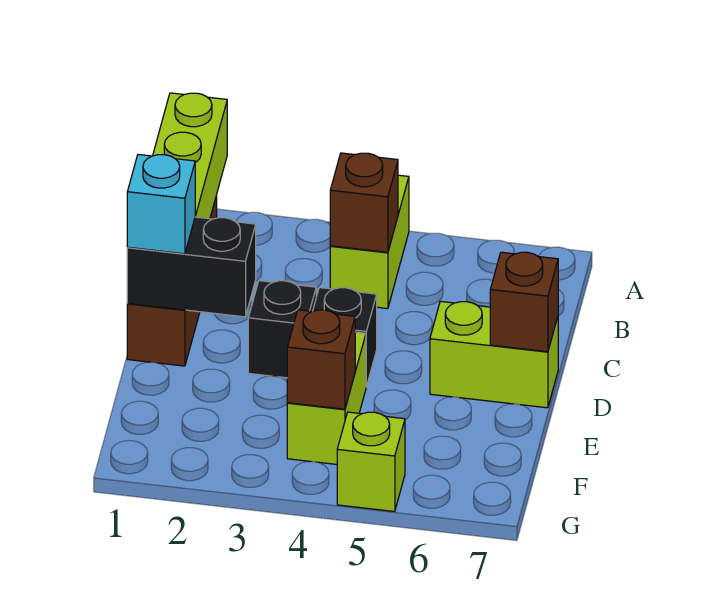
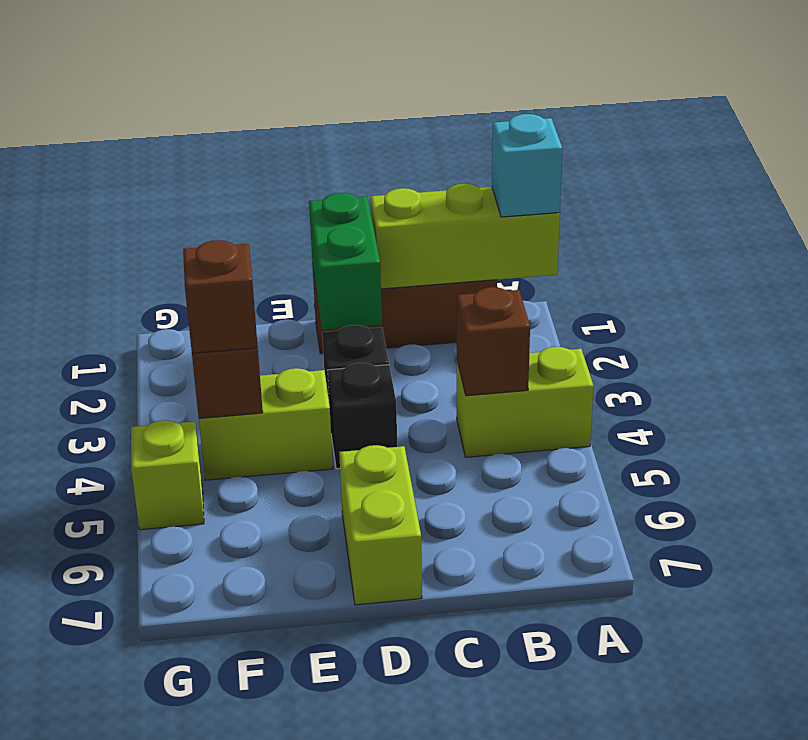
black brick D1:D2 level 2 -> green brick D1:D2 level 2
cyan brick D1 level 3 -> cyan brick A1 level 3
brown brick D7 level 2 -> brown brick F4 level 3

